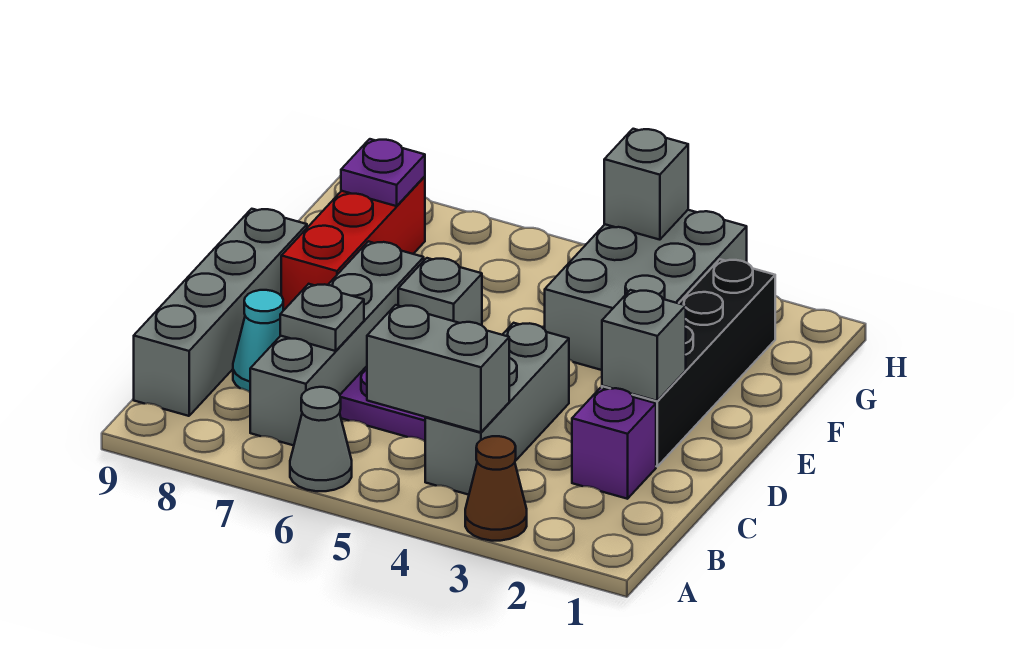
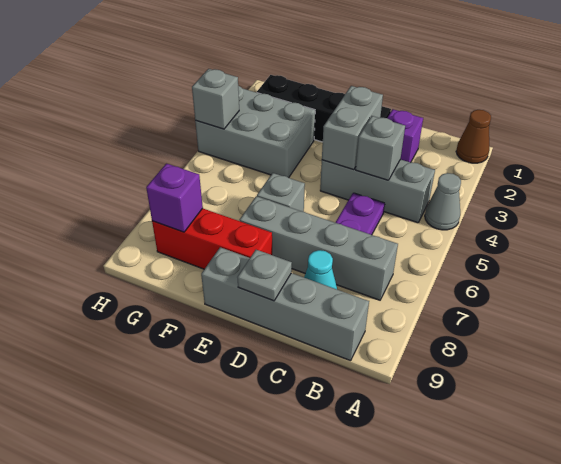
brown cone A3 level 1 -> brown cone A1 level 1
grey cone A6 level 1 -> grey cone A4 level 1
grey brick B4:B5 level 2 -> grey brick D3:D4 level 2
grey plate C7 level 2 -> grey plate D9 level 2
grey brick D2 level 2 -> grey brick C4 level 2
purple plate G8 level 2 -> purple brick G8 level 2

